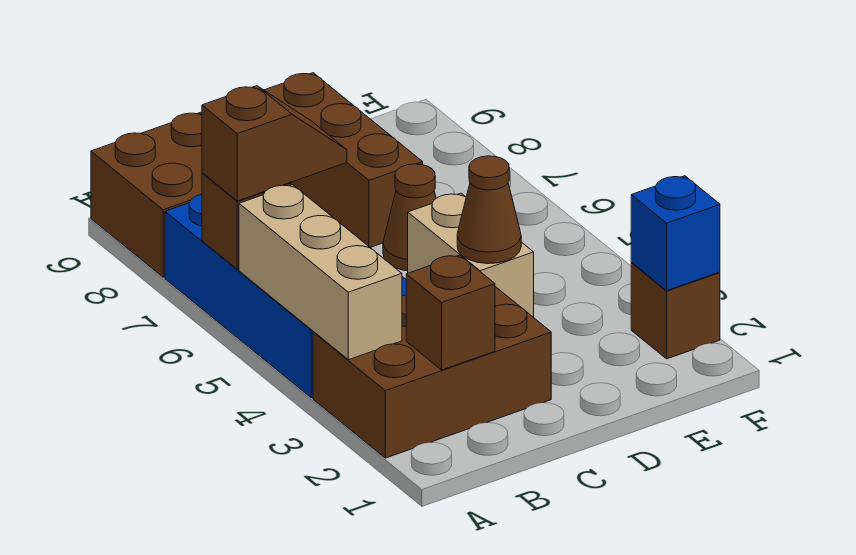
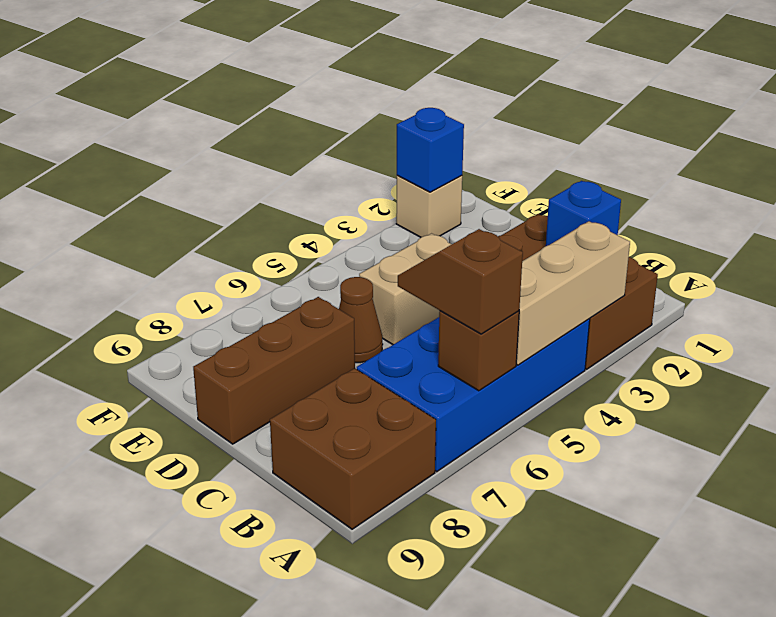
brown brick B2 level 2 -> blue brick B2 level 2
brown cone D4 level 2 -> none
brown brick F2 level 1 -> tan brick F2 level 1

